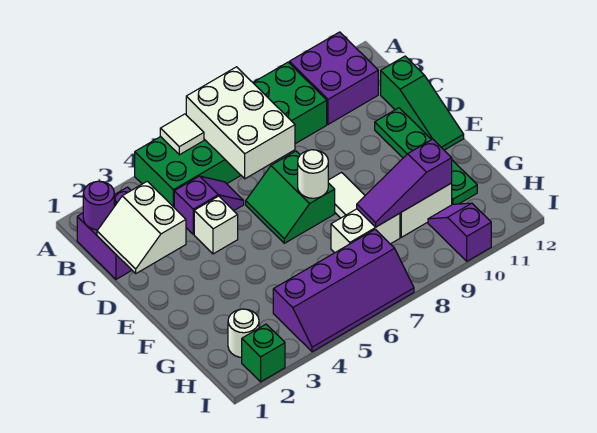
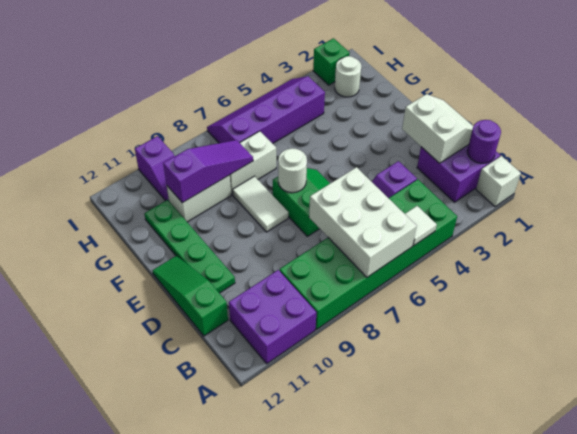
white brick D4 level 1 -> white brick A1 level 1

